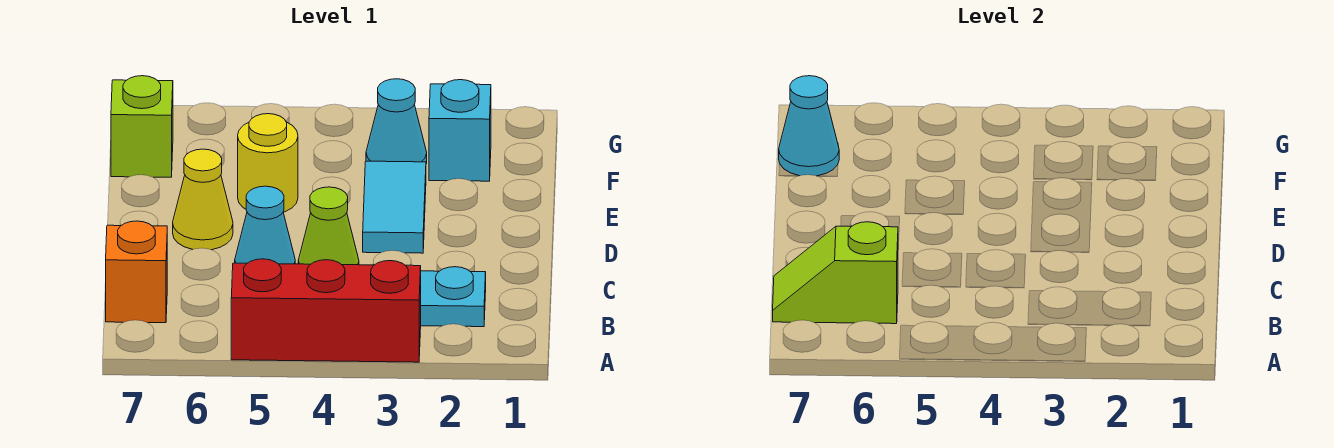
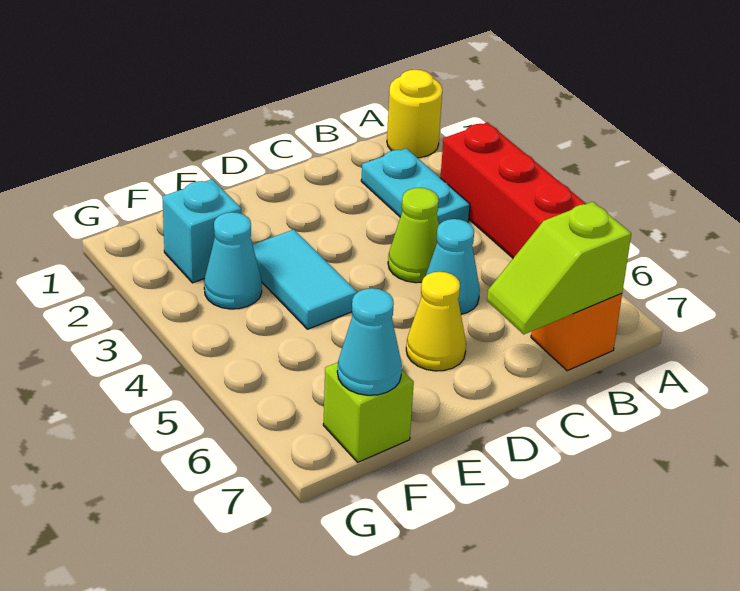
lime slope B6:B7 level 2 top 6 -> lime slope B7:C7 level 2 top B
cyan tile D3:E3 level 1 -> cyan tile E3:E4 level 1
yellow round brick E5 level 1 -> yellow round brick A1 level 1

